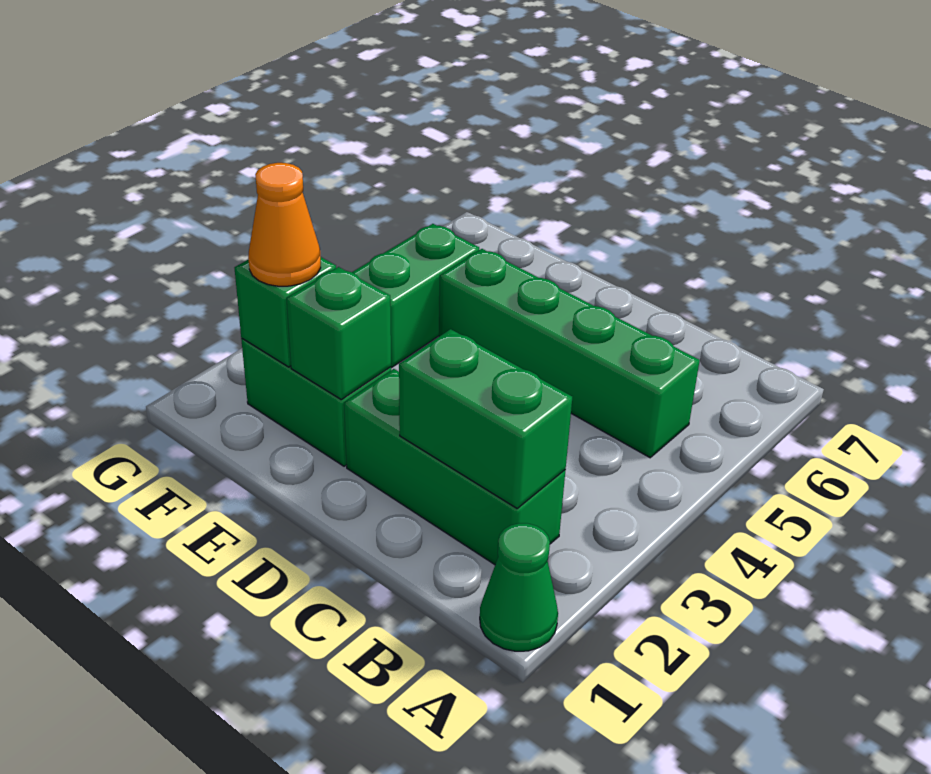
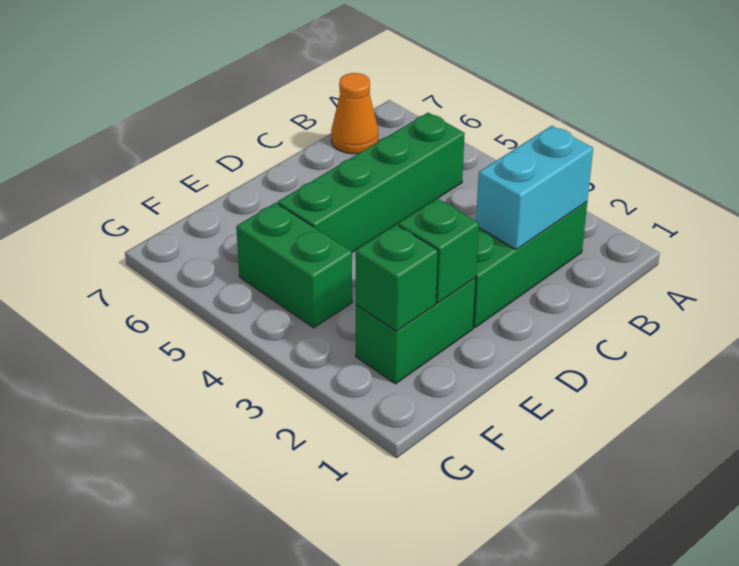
green cone A1 level 1 -> none
green brick B2:C2 level 2 -> cyan brick B2:C2 level 2
orange cone F2 level 3 -> orange cone B7 level 1

